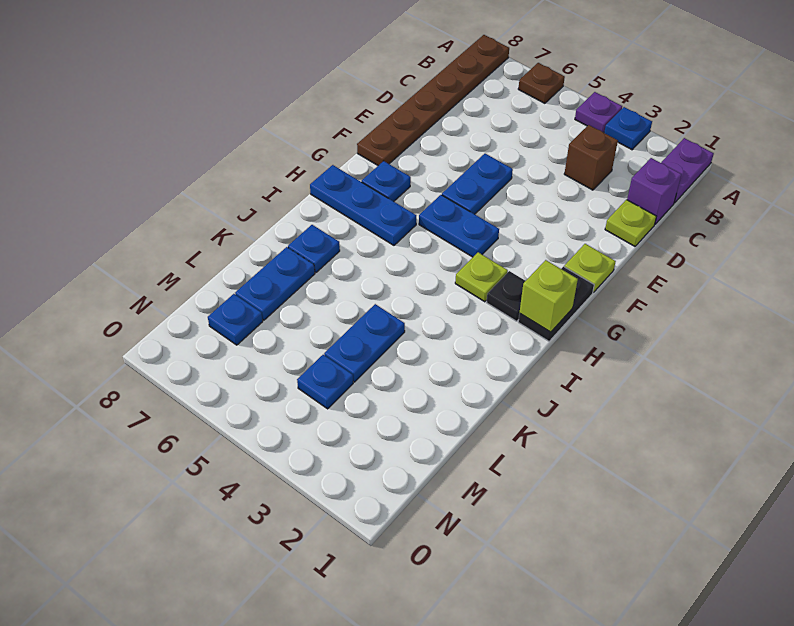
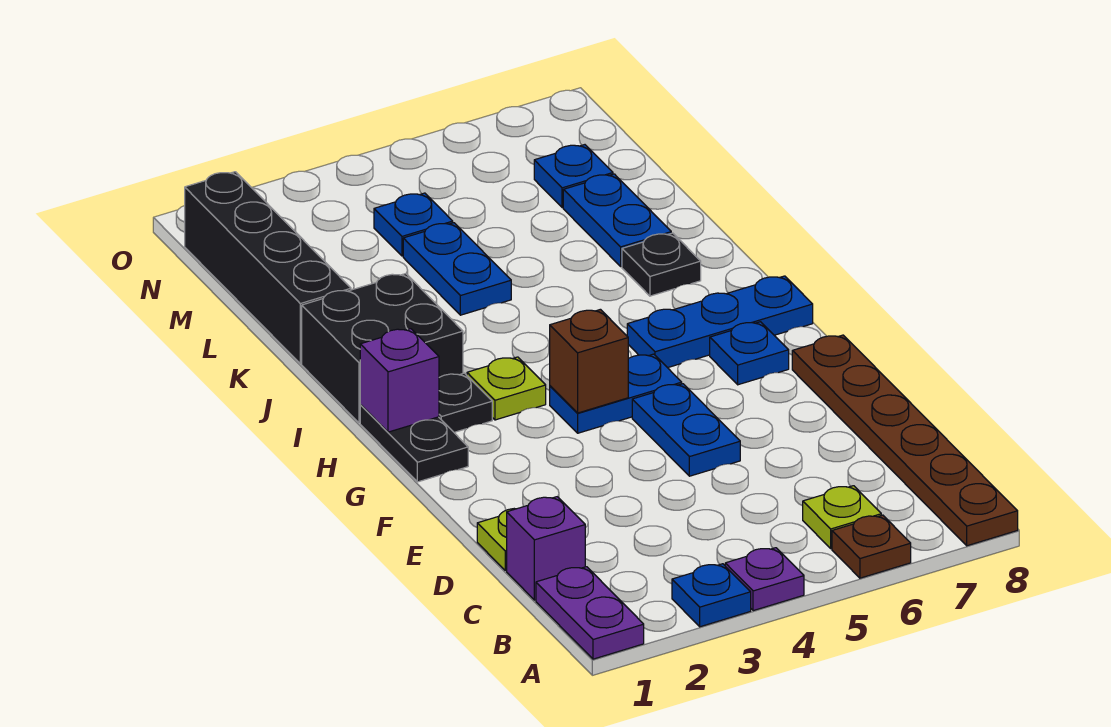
brown brick C3 level 1 -> brown brick G4 level 2
lime plate F1 level 1 -> lime plate B6 level 1
lime brick H1 level 2 -> purple brick H1 level 2
none -> black brick I1:J2 level 1
blue plate J7 level 1 -> black plate J7 level 1
none -> black brick K1:N1 level 1

